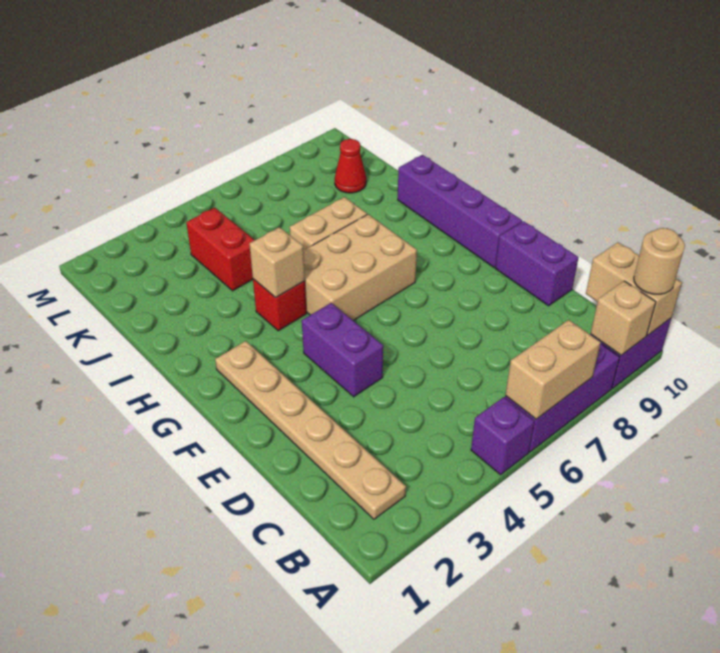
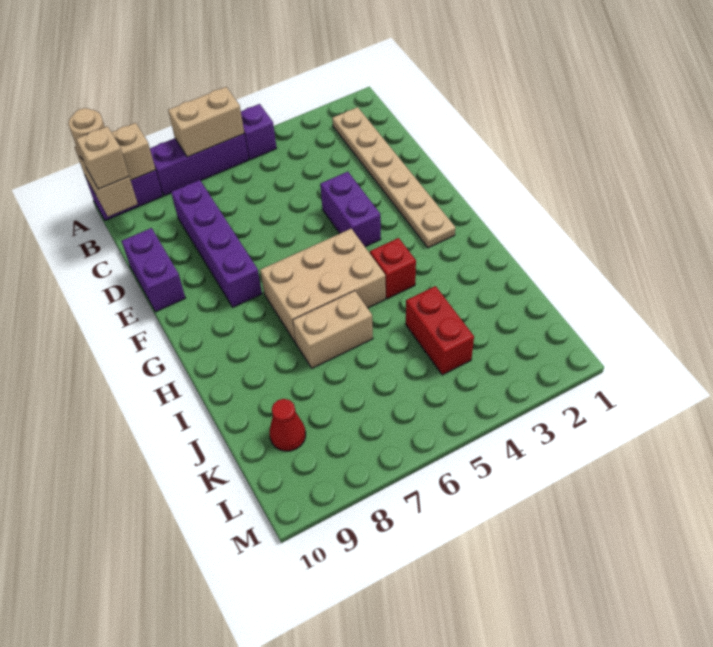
purple brick F10:I10 level 1 -> purple brick C8:F8 level 1
tan brick H4 level 2 -> tan brick B10 level 3

